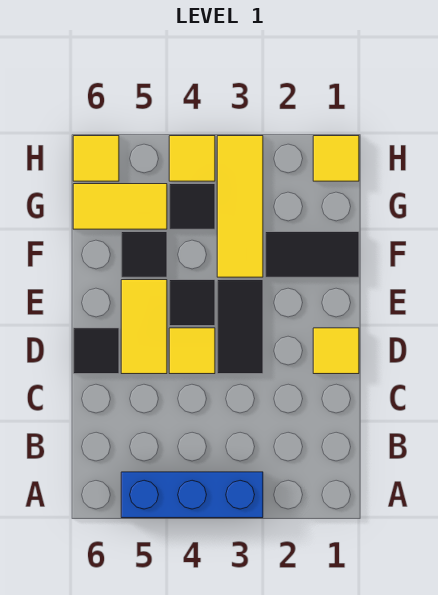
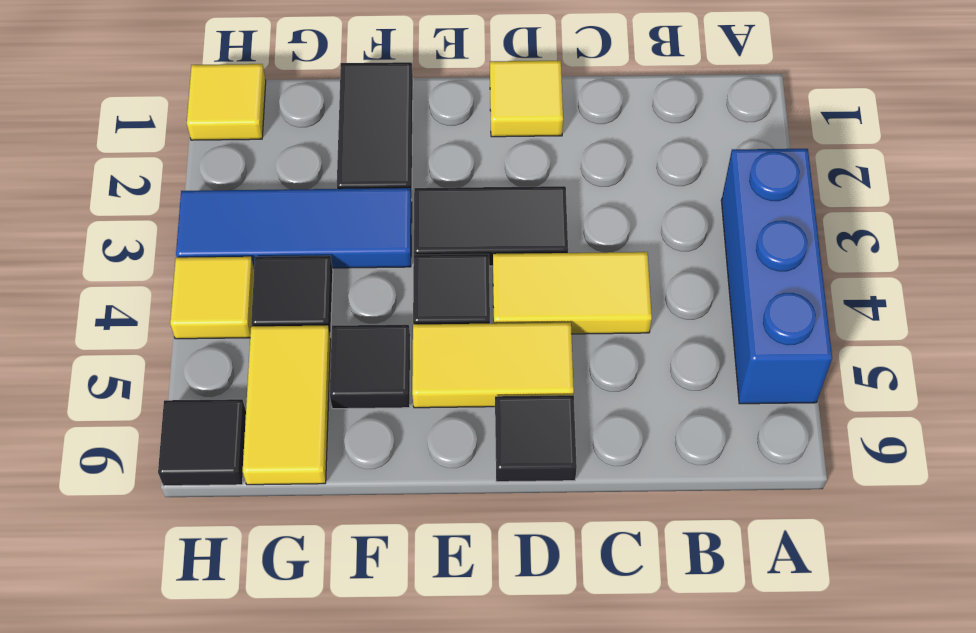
yellow tile D4 level 1 -> yellow tile C4:D4 level 1
yellow tile F3:H3 level 1 -> blue tile F3:H3 level 1
yellow tile H6 level 1 -> black tile H6 level 1

